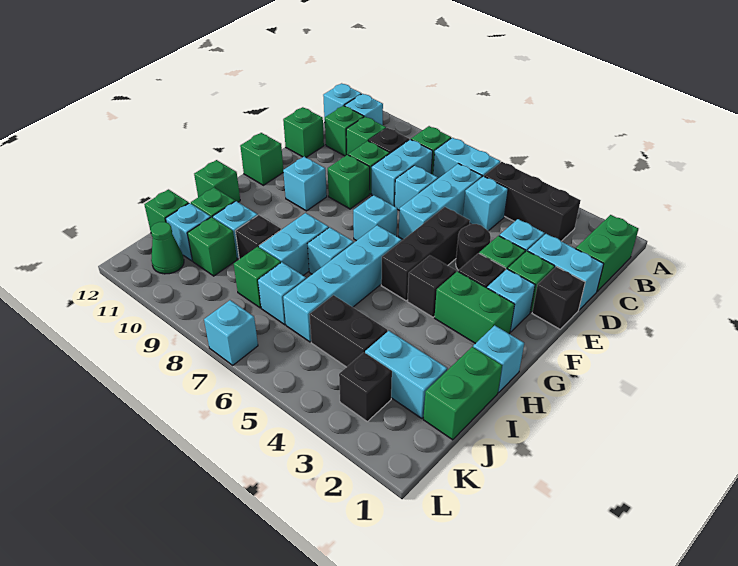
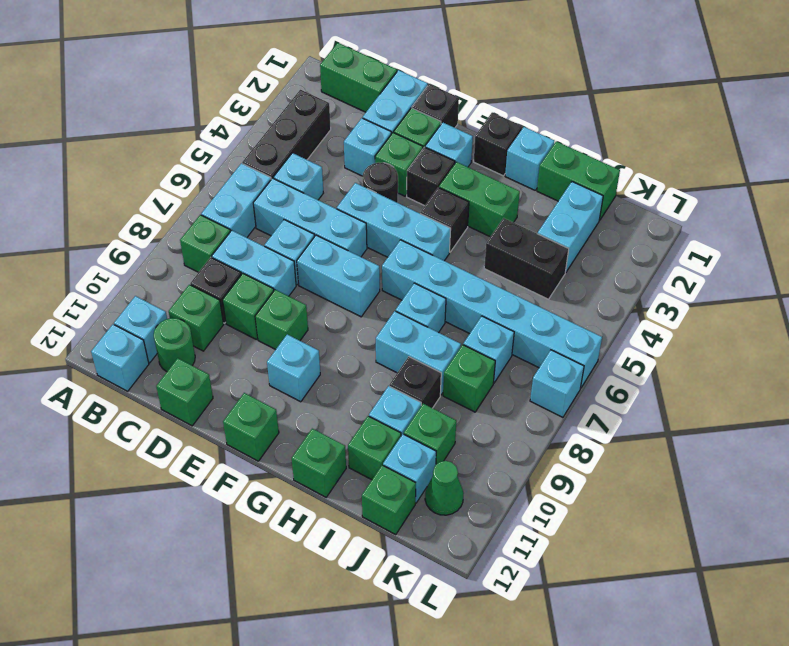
green brick C11 level 1 -> green round brick C11 level 1
black brick E5:G5 level 1 -> cyan brick E5:G5 level 1
cyan brick F7 level 1 -> cyan brick E7:F7 level 1
green brick G2:G3 level 1 -> green brick G3:H3 level 1
cyan brick G6:J6 level 1 -> cyan brick G6:L6 level 1
black brick J4:J5 level 1 -> black brick I4:J4 level 1
black brick K3 level 1 -> black brick G1 level 1

